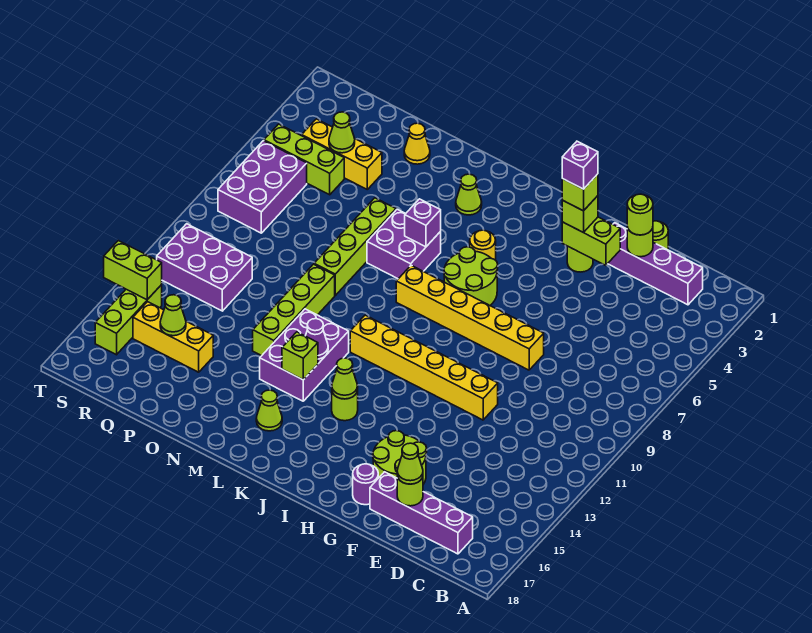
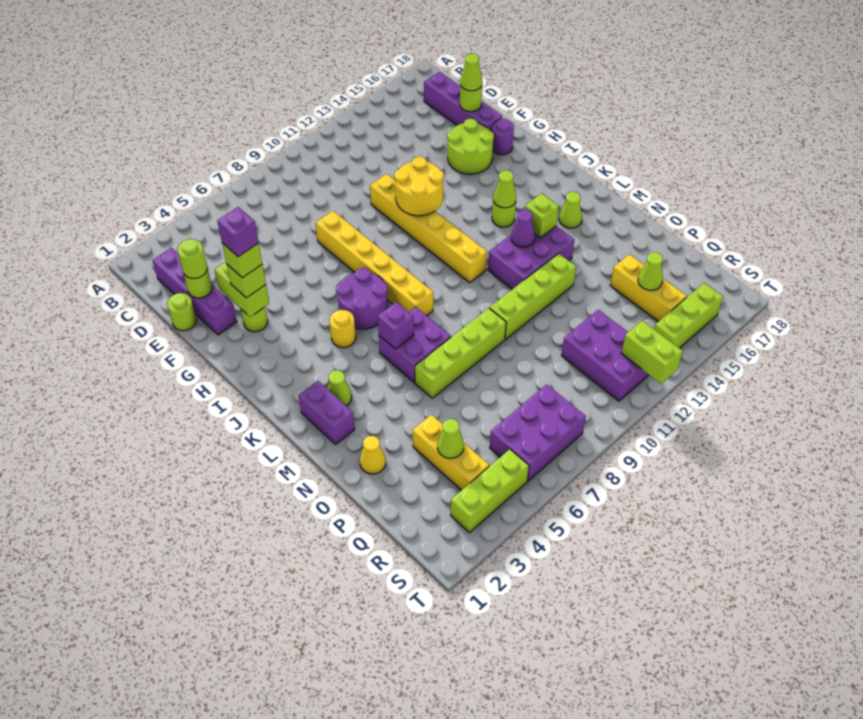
none -> yellow round brick G11:H12 level 2
lime round brick I6:J7 level 1 -> purple round brick I6:J7 level 1
none -> purple brick L2:M2 level 1
lime brick Q5:S5 level 1 -> lime brick S3:S5 level 1
lime brick S14:T14 level 2 -> lime brick S12:T12 level 2

